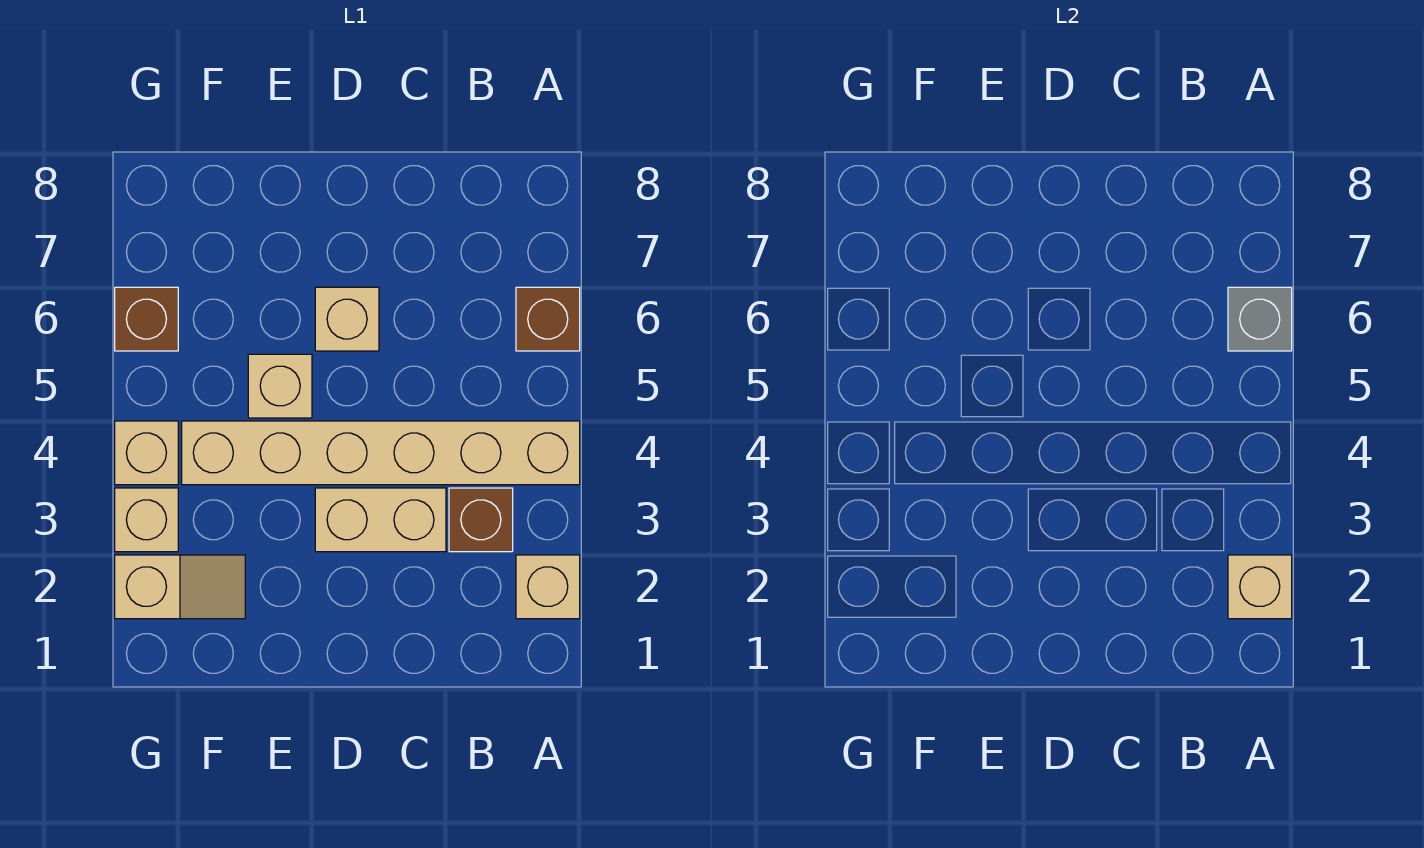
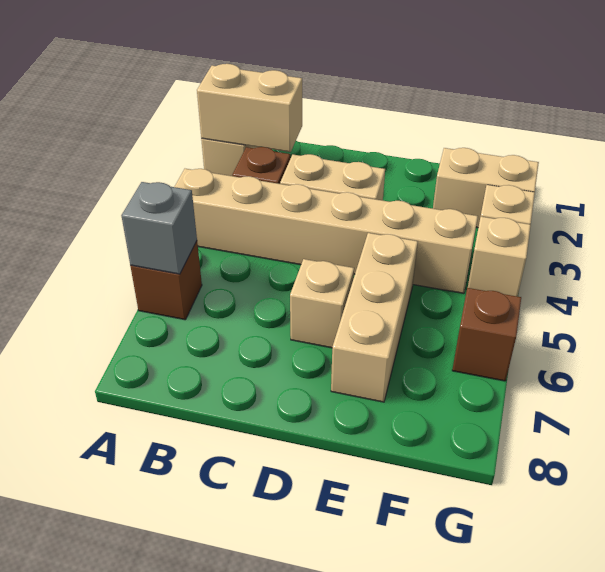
tan brick A2 level 2 -> tan brick A2:B2 level 2
tan brick E5 level 1 -> tan brick E5:E7 level 1
tan slope F2:G2 level 1 top G -> tan brick F2:G2 level 1

